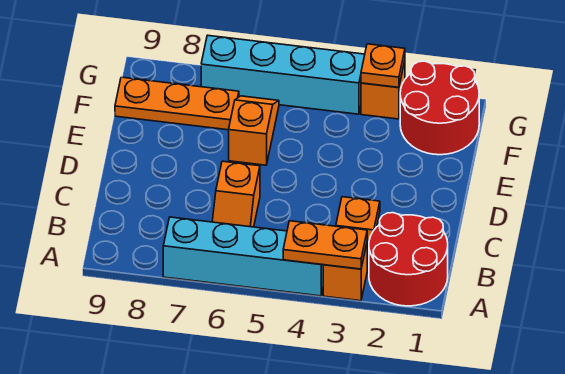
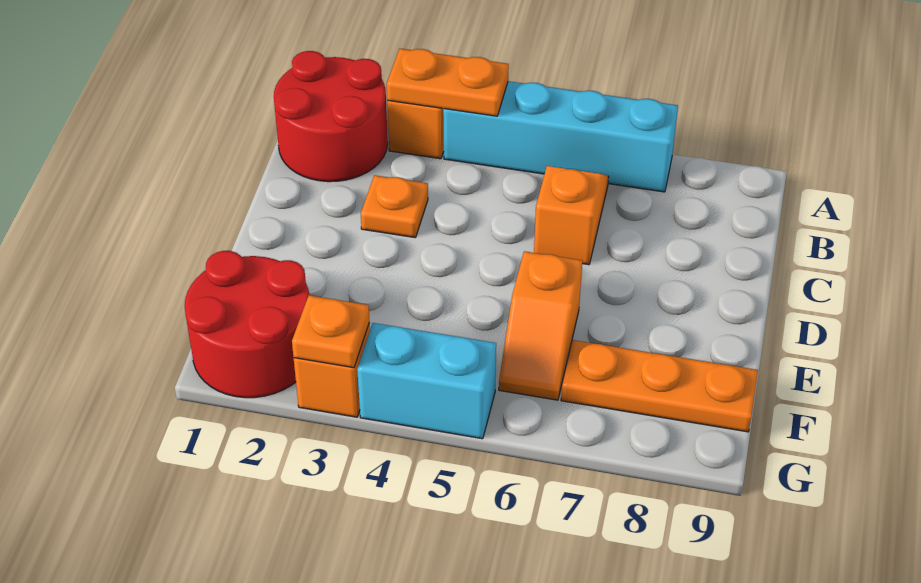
cyan brick G4:G7 level 1 -> cyan brick G4:G5 level 1

